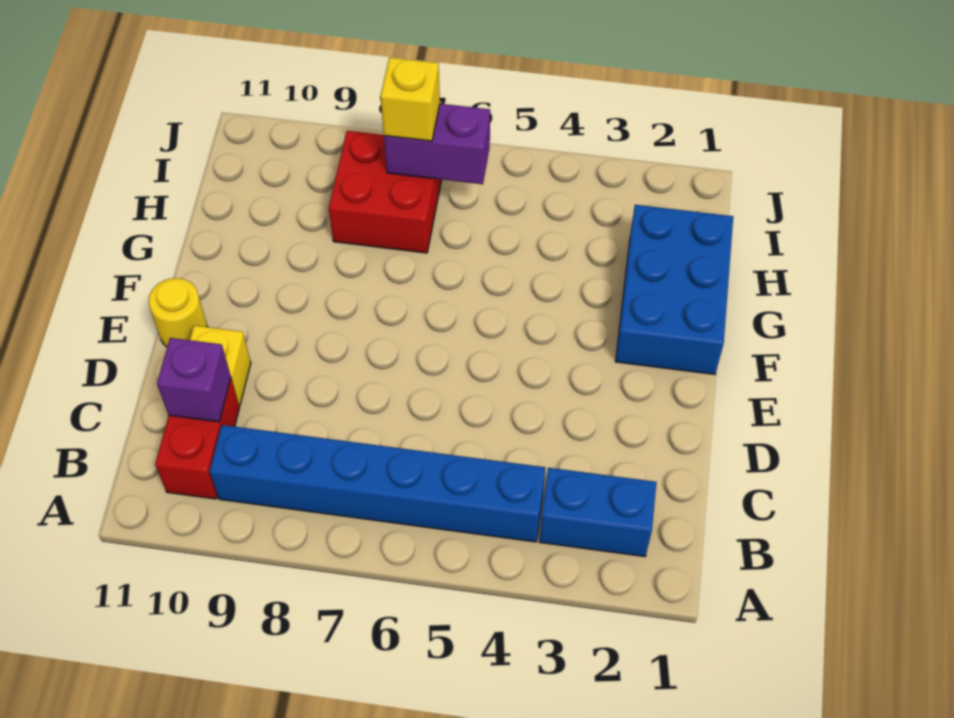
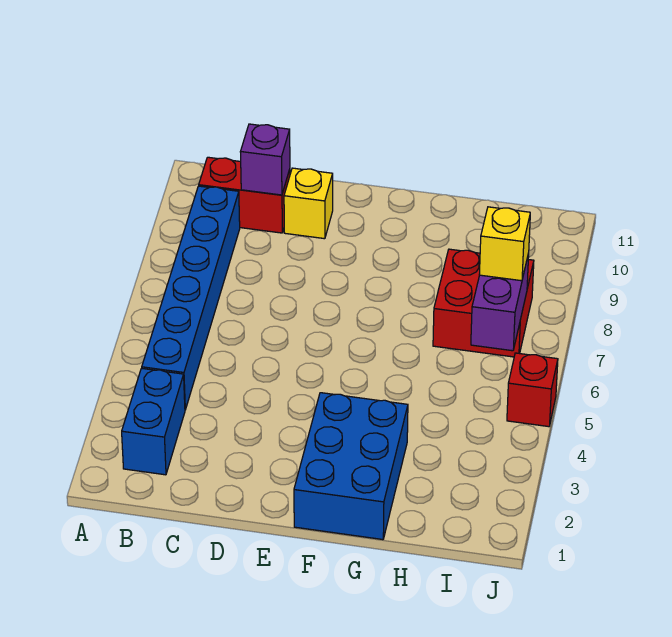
yellow round brick E11 level 1 -> none
blue brick F1:H2 level 1 -> blue brick F1:G3 level 1
none -> red brick J5 level 1

